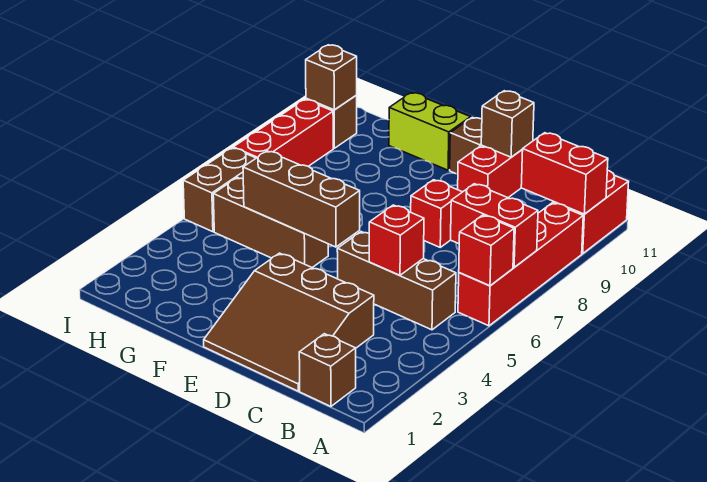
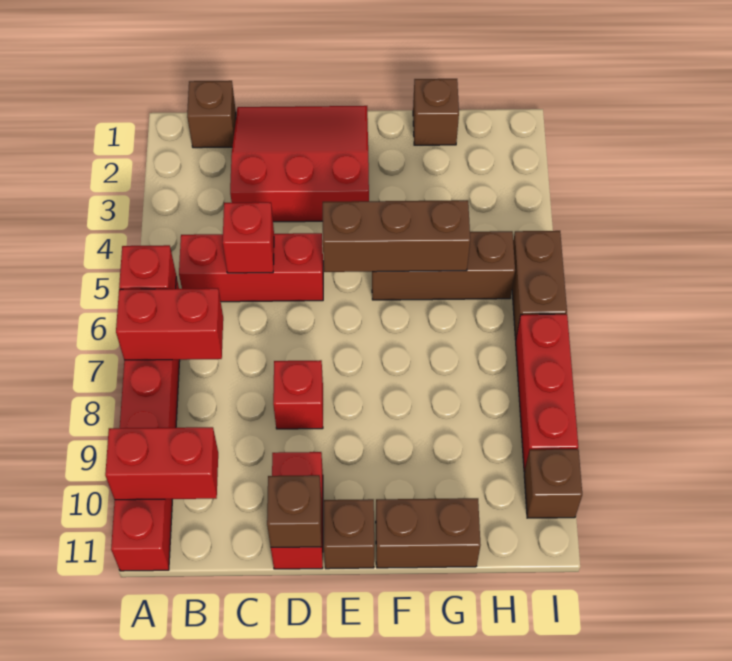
brown brick B5:D5 level 1 -> red brick B5:D5 level 1
brown slope C1:E3 level 1 top 3 -> red slope C1:E3 level 1 top 3
lime brick F11:G11 level 1 -> brown brick F11:G11 level 1
brown brick I10 level 2 -> brown brick G1 level 1

